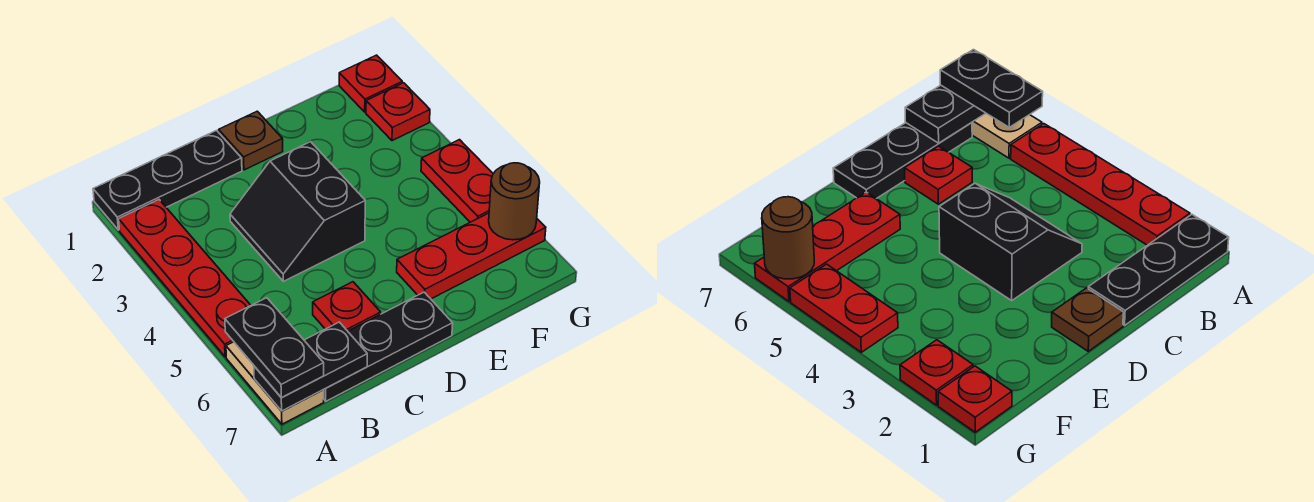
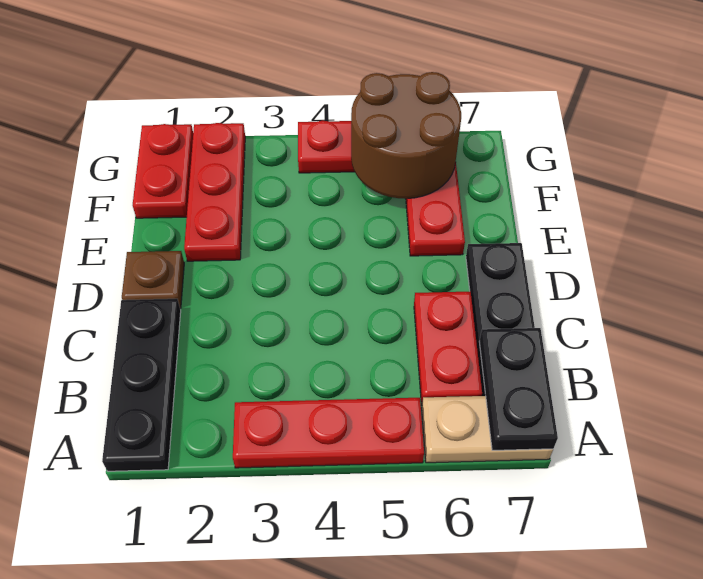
red plate A2:A5 level 1 -> red plate A3:A5 level 1
black plate A6:A7 level 3 -> none
black slope C3:D4 level 1 top D -> none
red plate C6 level 1 -> red plate B6:C6 level 1
red plate G1 level 1 -> red plate F1:G1 level 1
red plate G2 level 1 -> red plate E2:G2 level 1
brown round brick G6 level 2 -> brown round brick F5:G6 level 2

